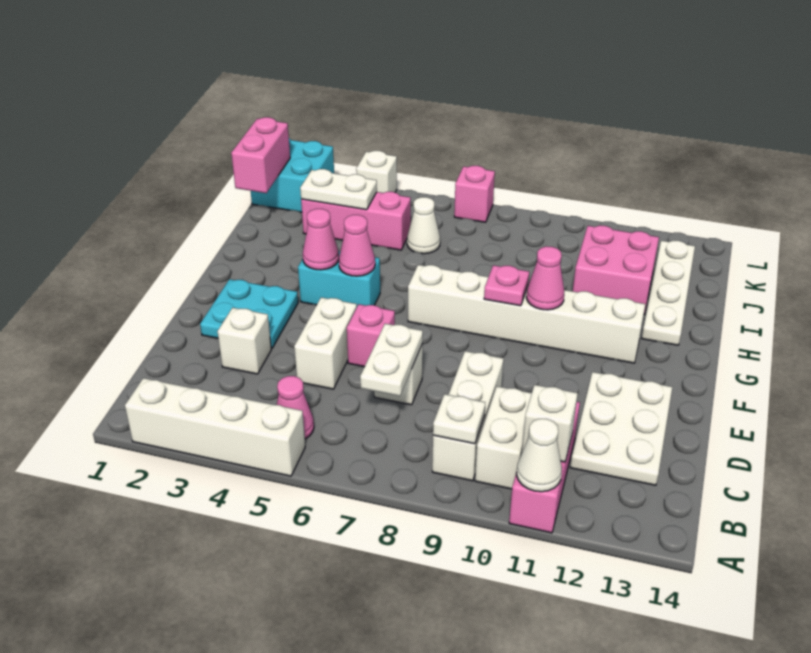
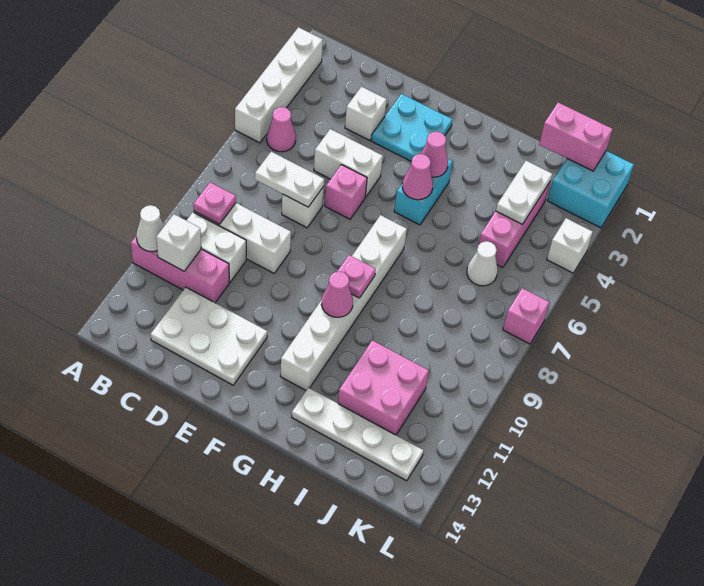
white plate B9 level 2 -> pink plate B9 level 2

